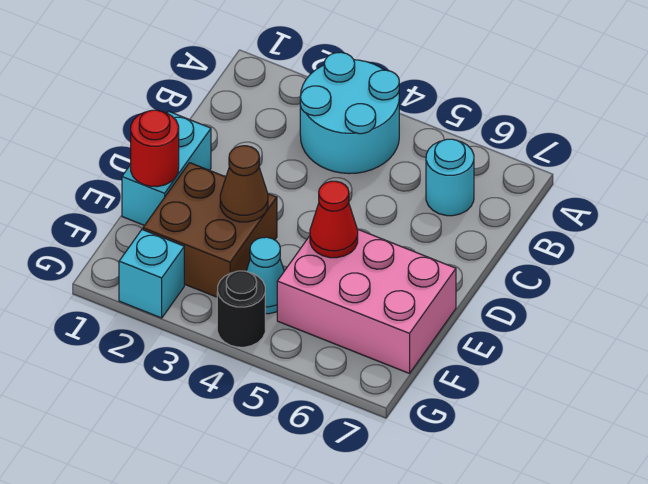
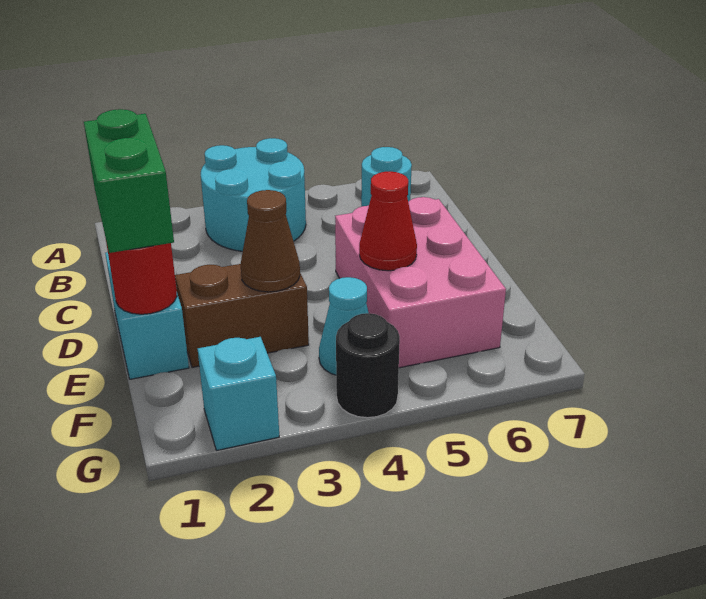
none -> green brick D1:E1 level 3
brown brick E2:F3 level 1 -> brown brick E2:E3 level 1
pink brick E5:F7 level 1 -> pink brick D5:F6 level 1

